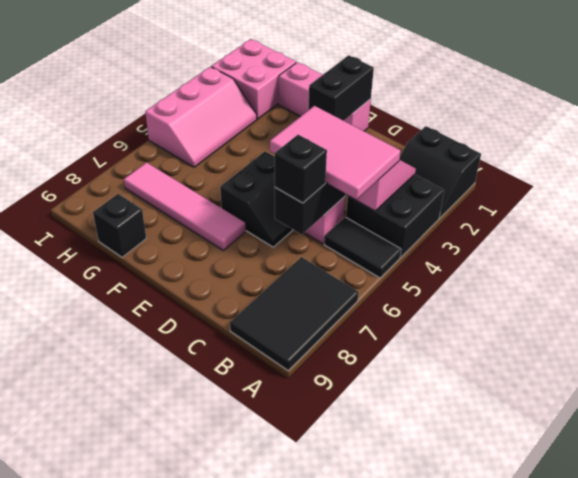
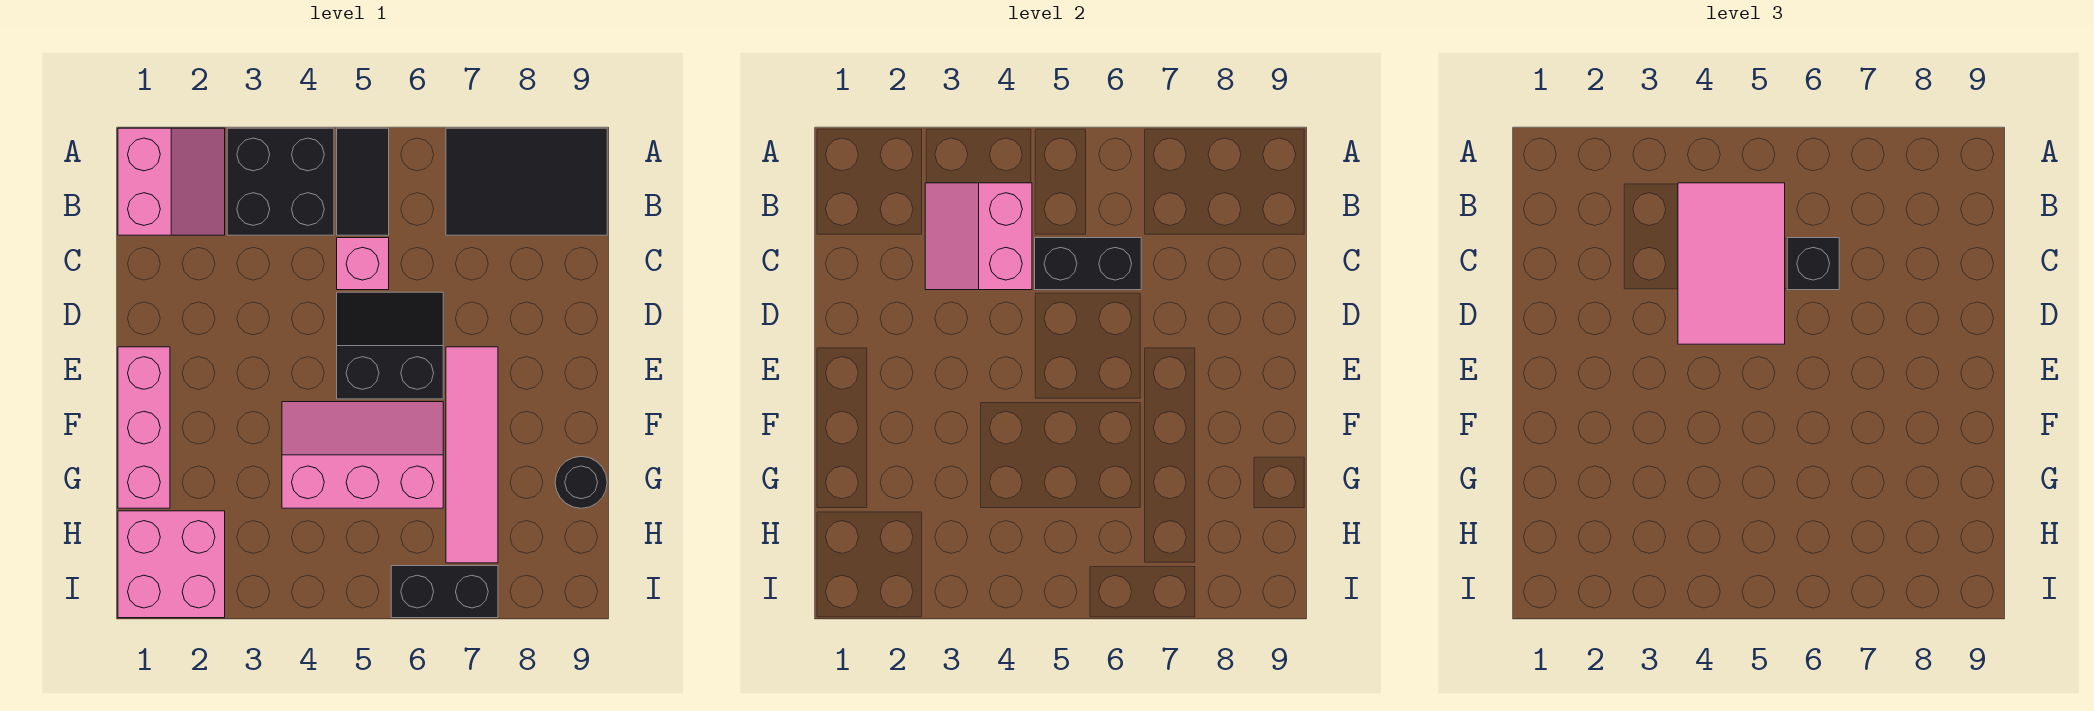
black slope A1:B2 level 1 top 1 -> pink slope A1:B2 level 1 top 1
black brick E1:E2 level 2 -> black brick I6:I7 level 1
black brick G9 level 1 -> black round brick G9 level 1
pink slope H3:I5 level 1 top I -> pink slope F4:G6 level 1 top G

